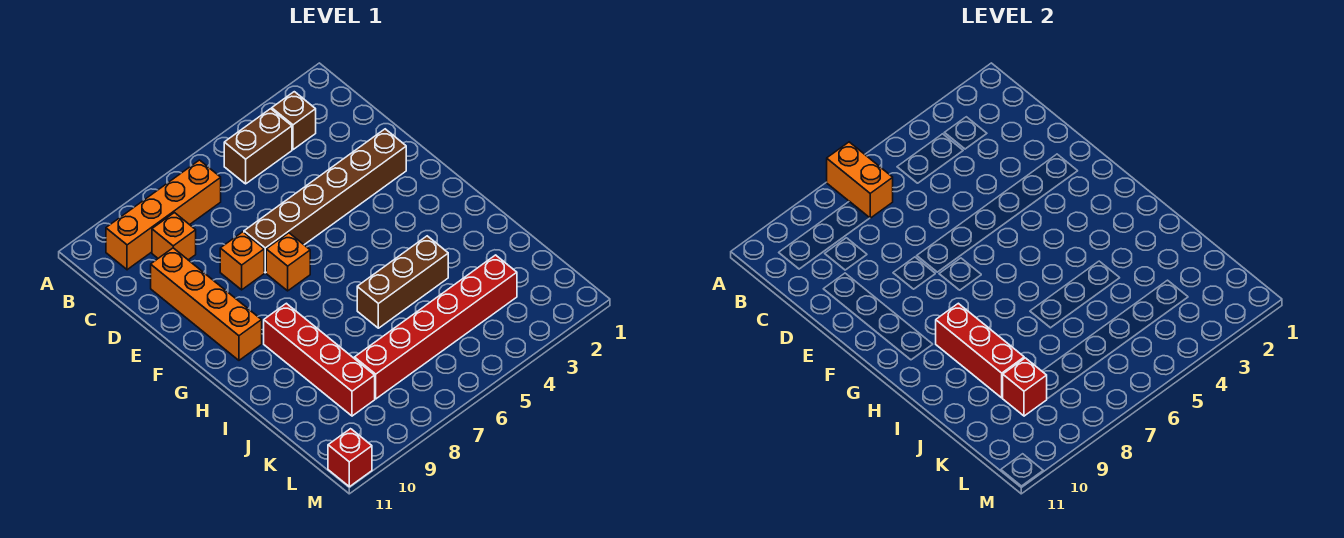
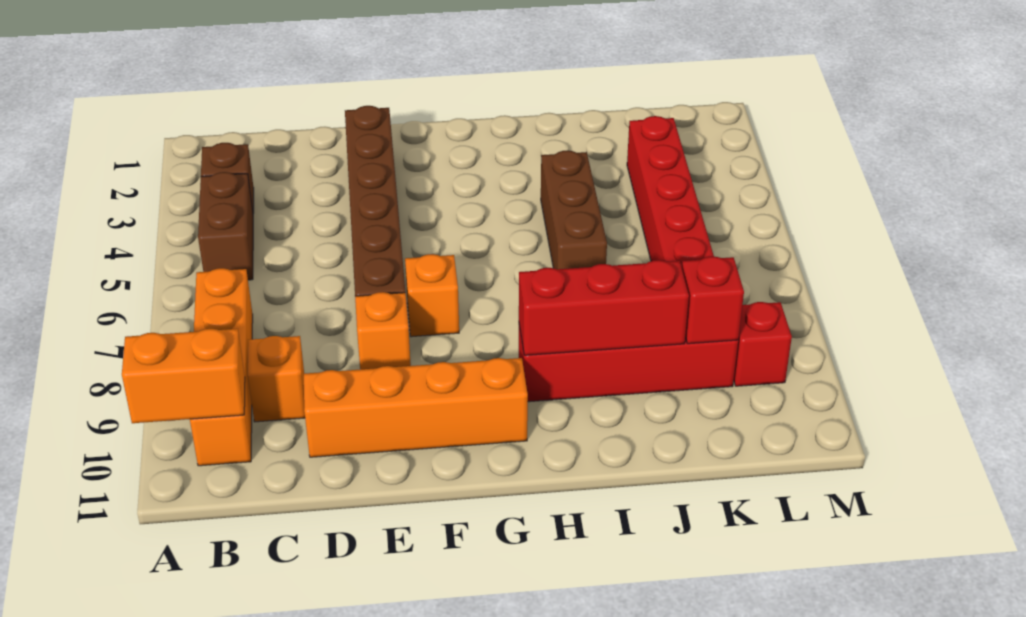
orange brick A7:B7 level 2 -> orange brick A10:B10 level 2
red brick M11 level 1 -> red brick L9 level 1

